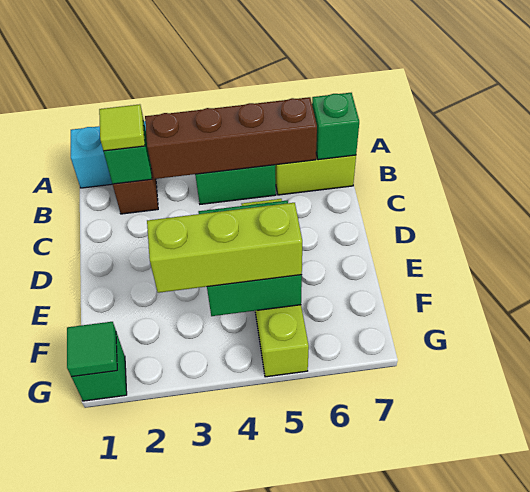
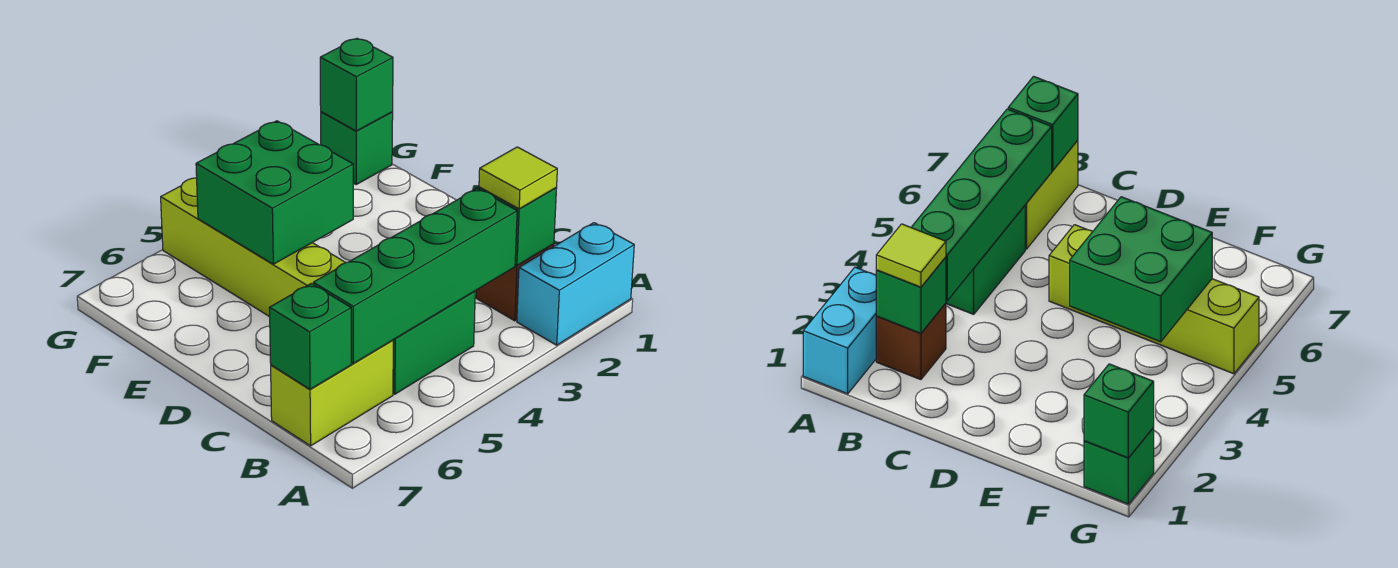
brown brick B3:B6 level 2 -> green brick B3:B6 level 2
lime brick F3:F5 level 3 -> none
green tile G1 level 2 -> green brick G1 level 2

